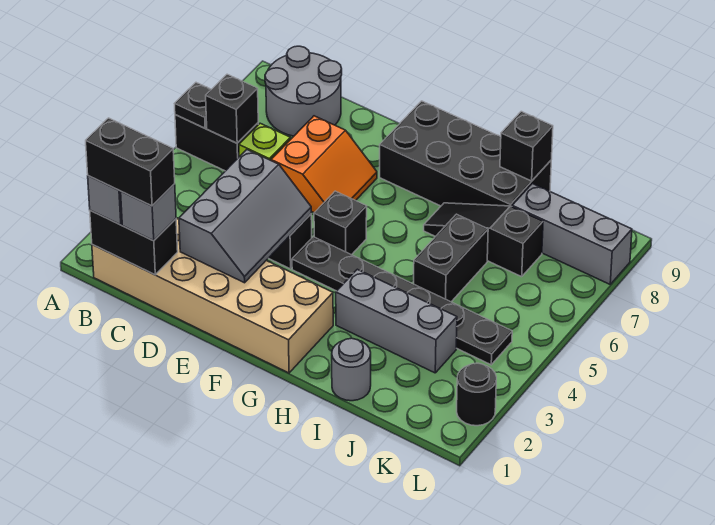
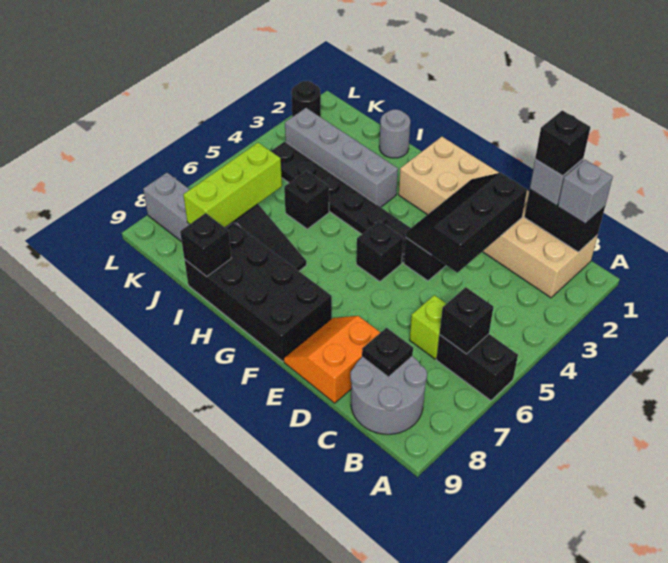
black plate A6 level 2 -> black plate C8 level 2
black brick B1:C1 level 4 -> black brick C1 level 4
grey slope D2:E4 level 2 top D -> black slope D2:E4 level 2 top D
orange slope D6:E7 level 1 top D -> orange slope D8:E9 level 1 top D
grey brick H3:J3 level 1 -> grey brick H3:K3 level 1
black brick I5:I6 level 1 -> black brick I5 level 1
none -> lime brick J6:J8 level 2

